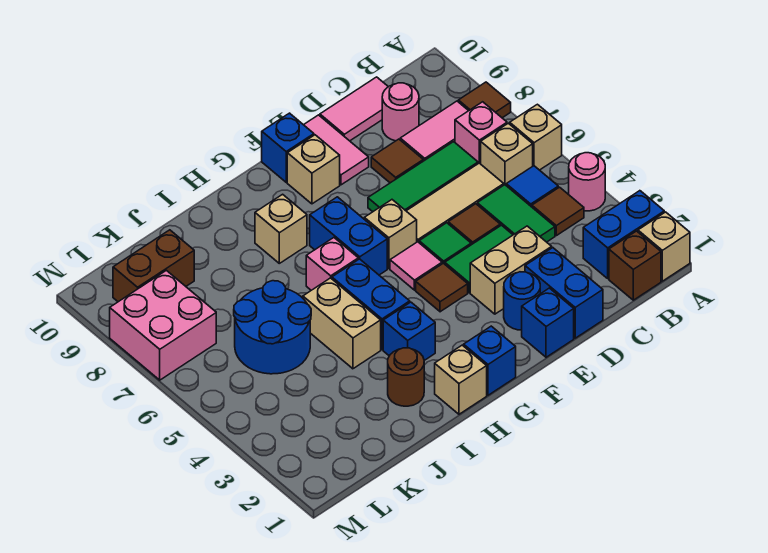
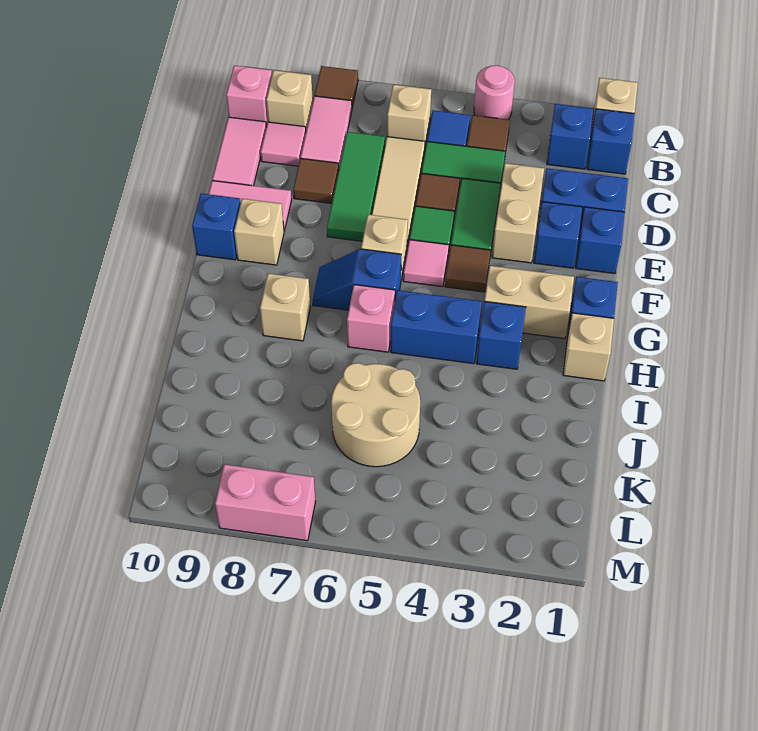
blue brick A2:B2 level 1 -> blue brick B2 level 1
tan brick A6 level 1 -> tan brick B9 level 1
brown brick B1 level 1 -> blue brick B1 level 1
pink brick B7 level 1 -> pink brick B10 level 1
pink round brick C9 level 1 -> pink tile C9 level 1
blue round brick E2 level 1 -> blue brick E2 level 1
blue brick G6:G7 level 1 -> blue slope G6:G7 level 1 top 6
brown round brick I2 level 1 -> none
tan brick I4:I5 level 1 -> tan brick G2:G3 level 1
blue round brick J5:K6 level 1 -> tan round brick J5:K6 level 1
brown brick K9:L9 level 1 -> none
pink brick L7:M8 level 1 -> pink brick M7:M8 level 1

